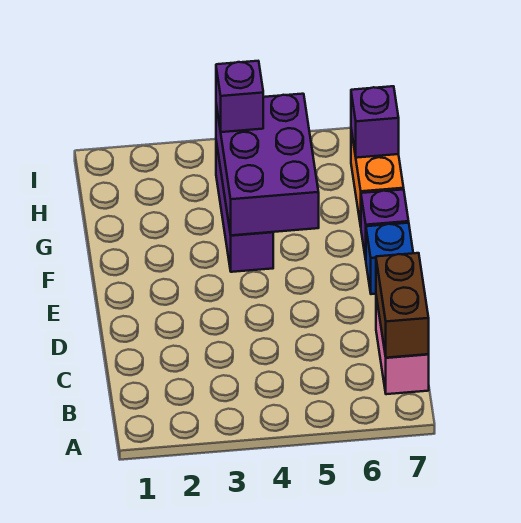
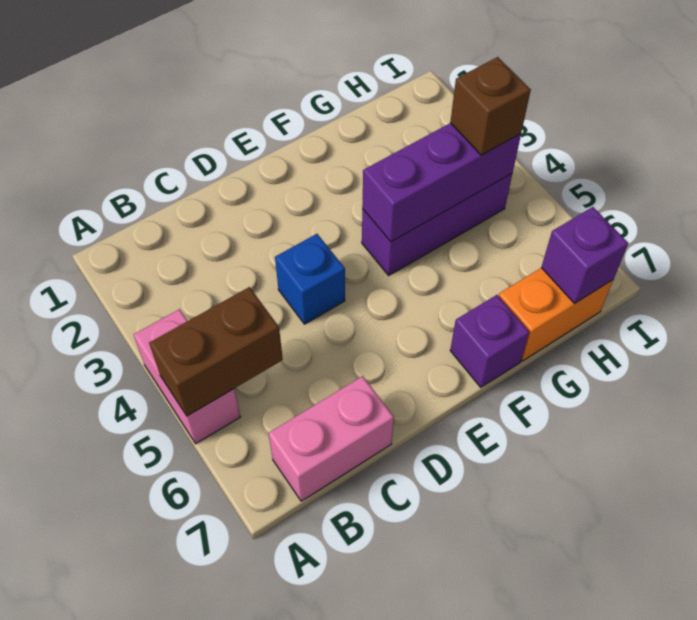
none -> pink brick A4:A5 level 1
brown brick B7:C7 level 2 -> brown brick A5:B5 level 2
blue brick E7 level 1 -> blue brick D4 level 1
purple brick F4:H5 level 2 -> purple brick F4:H4 level 2
purple brick H4 level 3 -> brown brick H4 level 3

